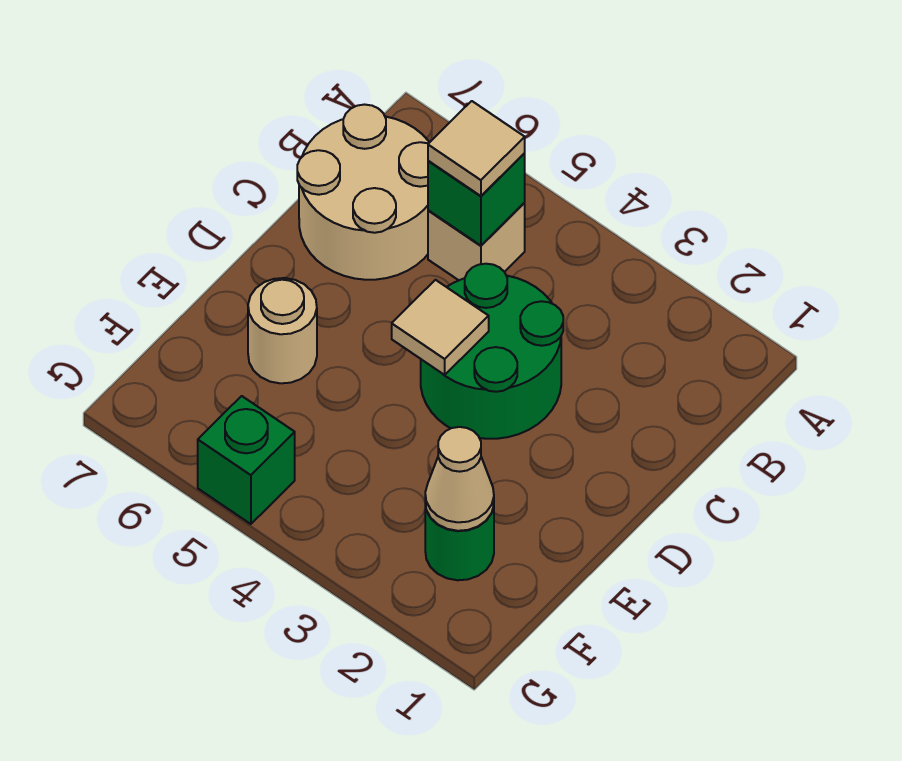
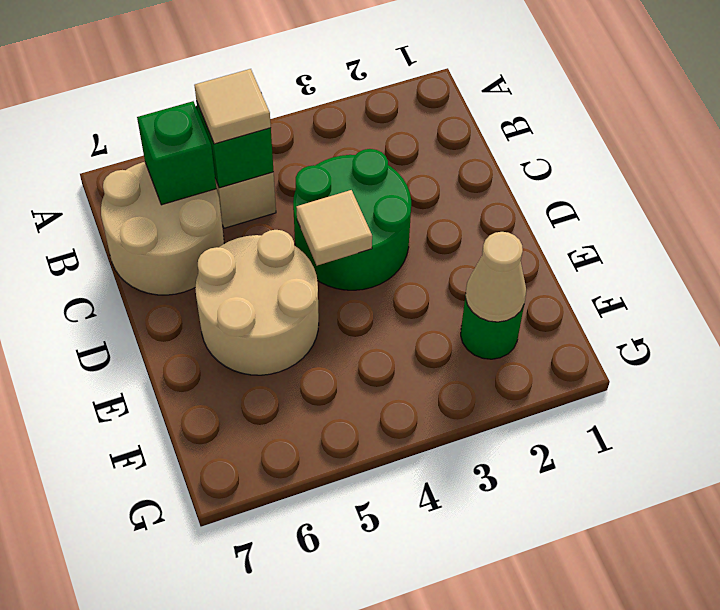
tan round brick E6 level 1 -> tan round brick D5:E6 level 1
green brick G5 level 1 -> green brick B6 level 2

